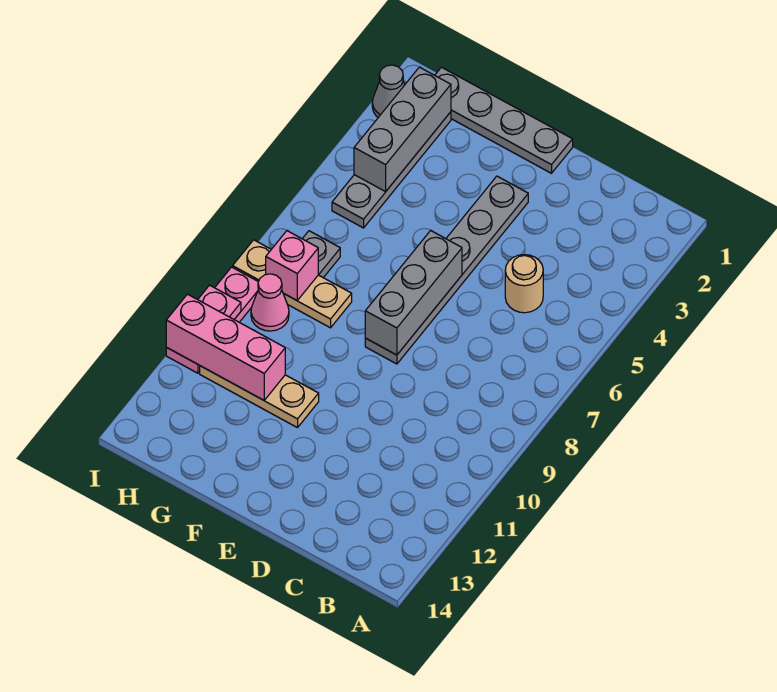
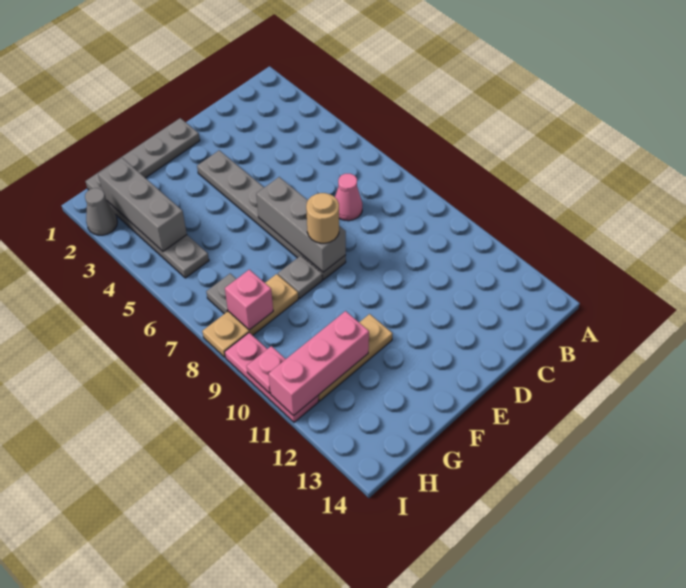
tan round brick C5 level 1 -> tan round brick E8 level 3
none -> grey plate F8 level 1
pink cone H9 level 1 -> pink cone C7 level 1

